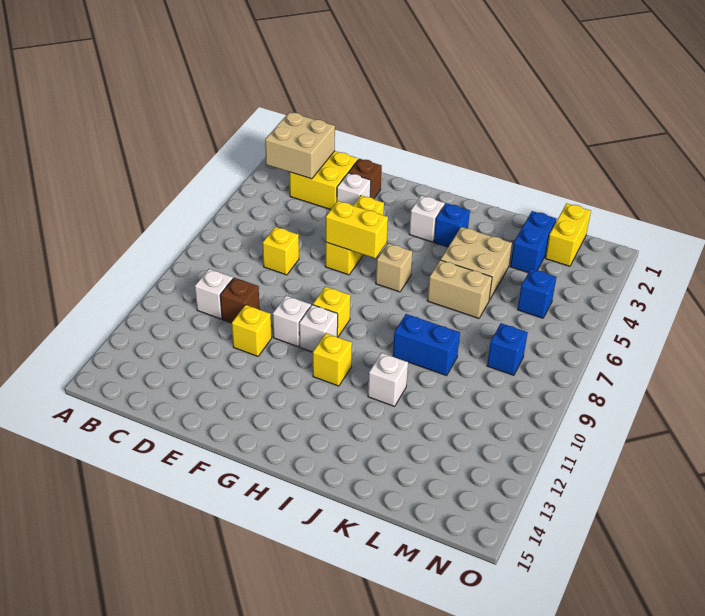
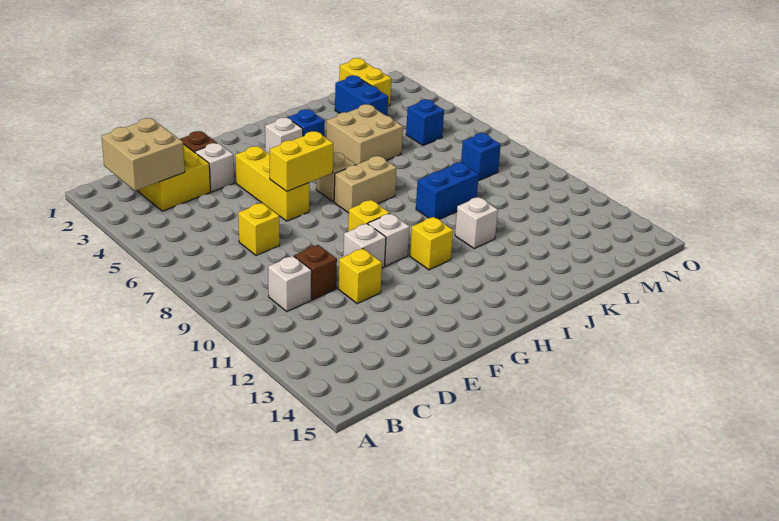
tan brick J6:K6 level 1 -> tan brick H7:I7 level 1

